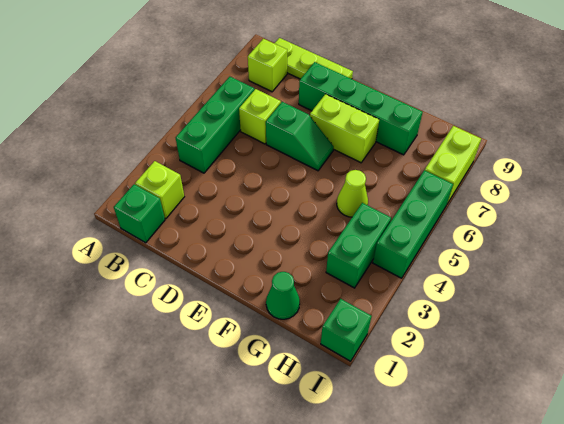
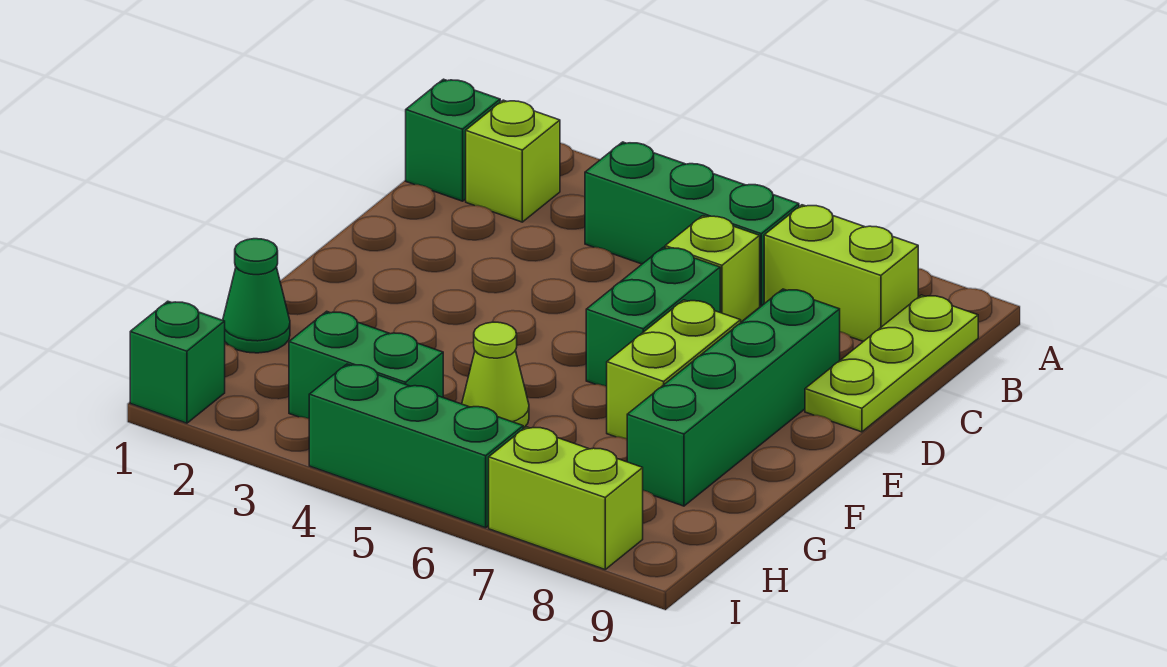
lime brick B8 level 1 -> lime brick B7:B8 level 1
green slope D6:E6 level 1 top D -> green brick D6:E6 level 1

